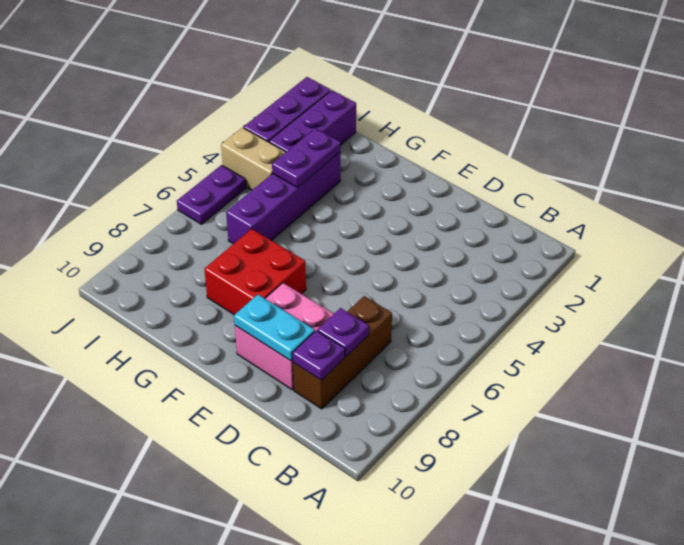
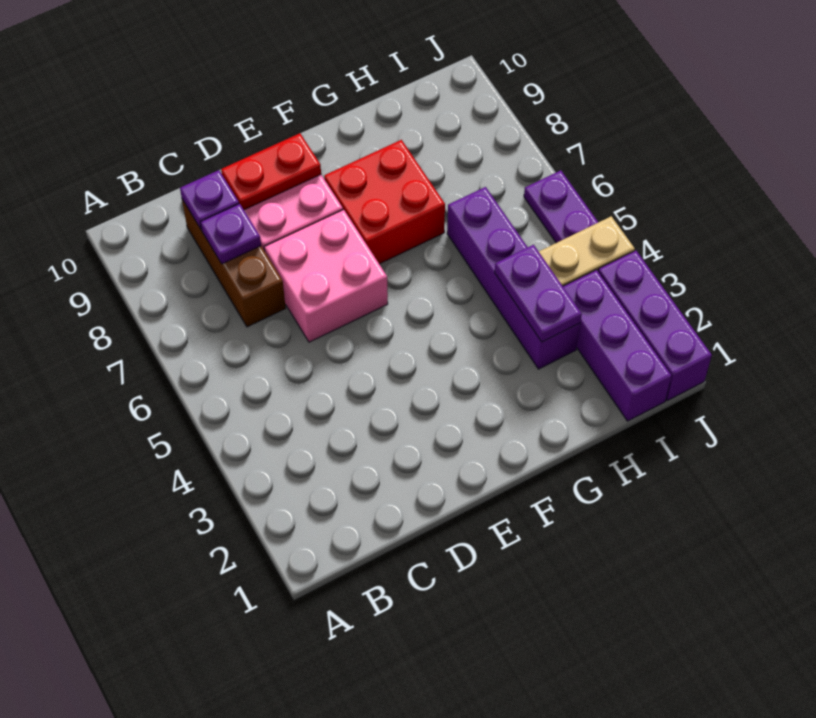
none -> pink brick D6:E7 level 1
cyan plate D9:E9 level 2 -> red plate D9:E9 level 2

